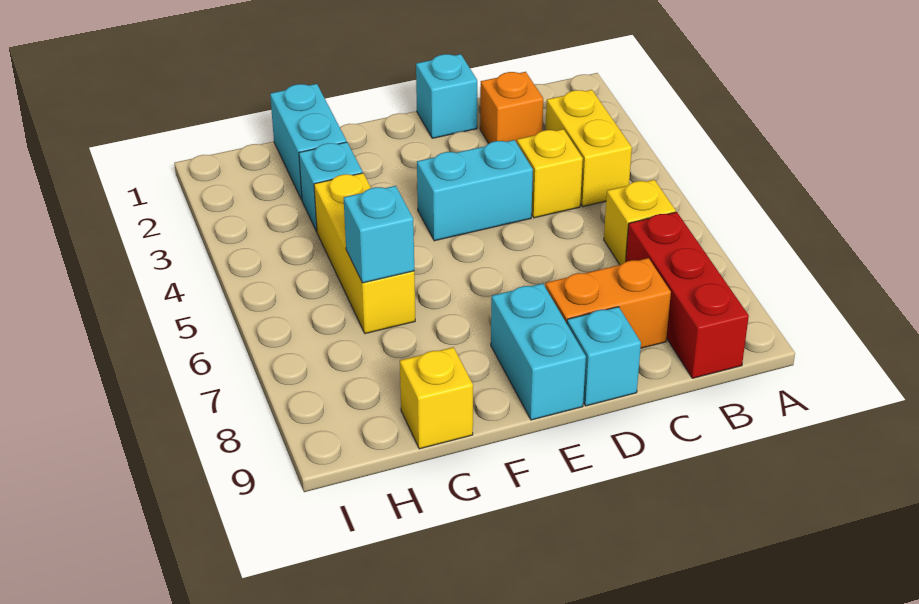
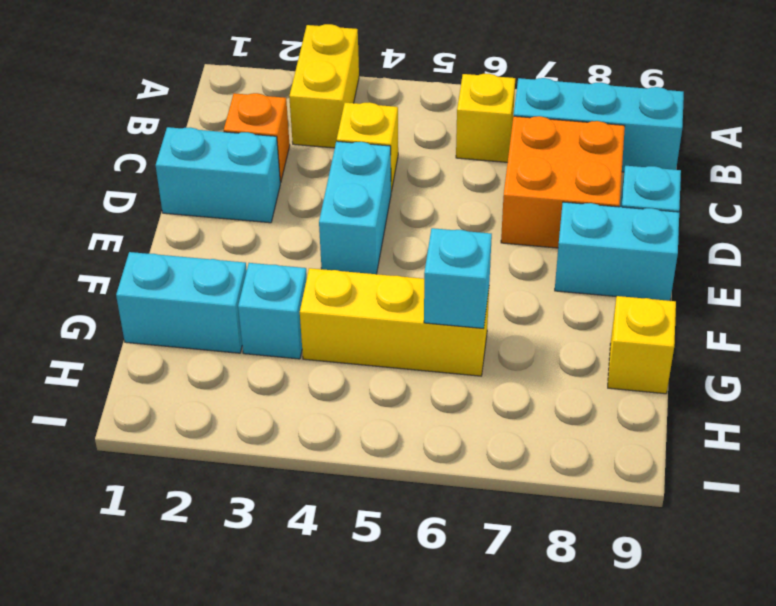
yellow brick B3:B4 level 1 -> yellow brick A3:B3 level 1
red brick B7:B9 level 1 -> cyan brick B7:B9 level 1
orange brick C8:D8 level 1 -> orange brick C7:D8 level 1
cyan brick D1 level 1 -> cyan brick D1:D2 level 1

